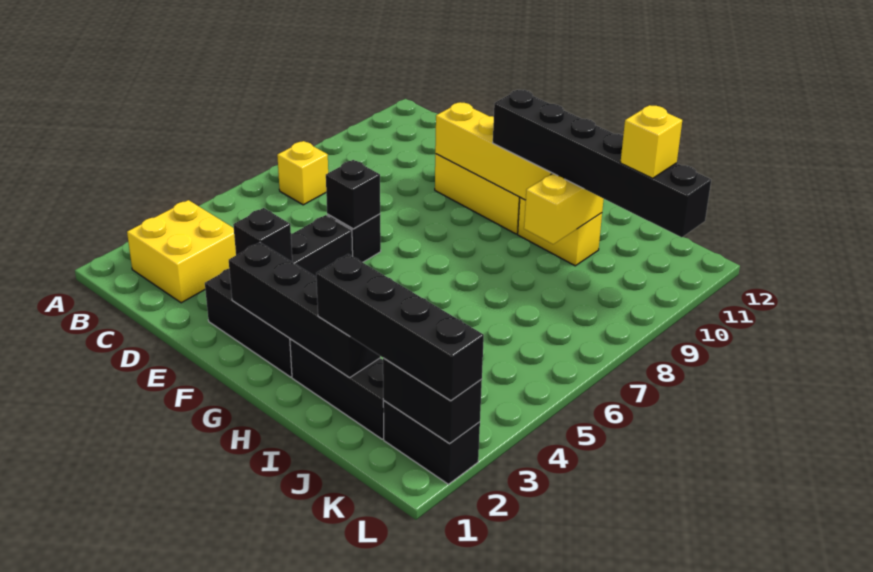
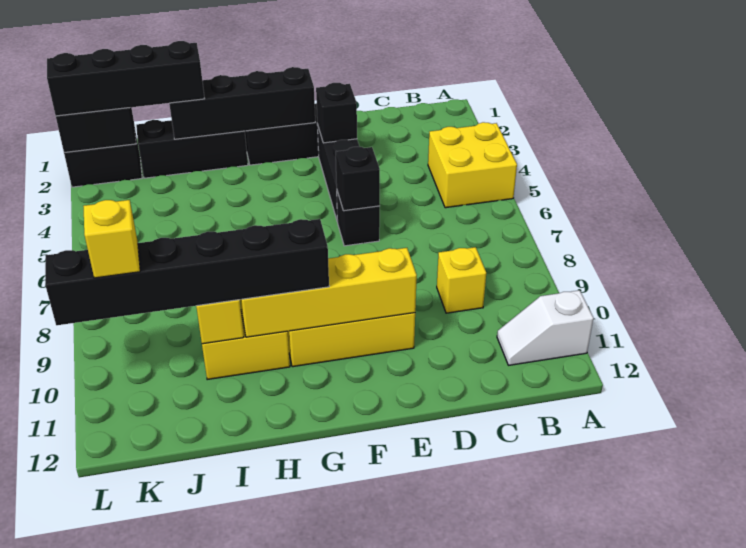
none -> white slope A11:B11 level 1 top A
yellow brick B2:C3 level 1 -> yellow brick A4:B5 level 1
yellow brick B7 level 1 -> yellow brick C9 level 1

